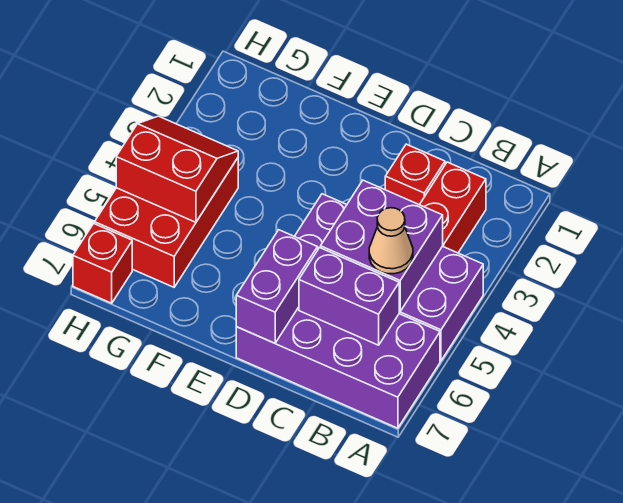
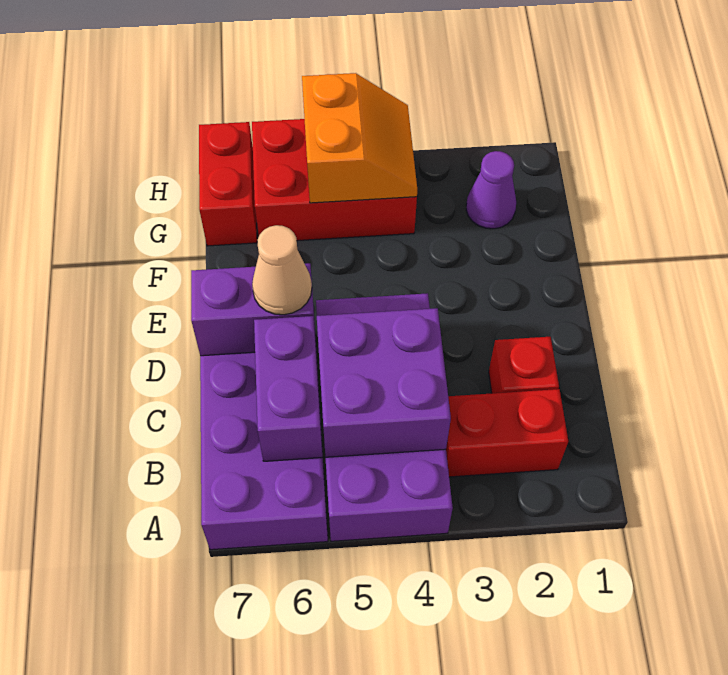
tan cone B5 level 3 -> tan cone D6 level 3
none -> purple cone G2 level 1
red slope G4:H5 level 2 top 5 -> orange slope G4:H5 level 2 top 5
red brick H7 level 1 -> red brick G7:H7 level 1

